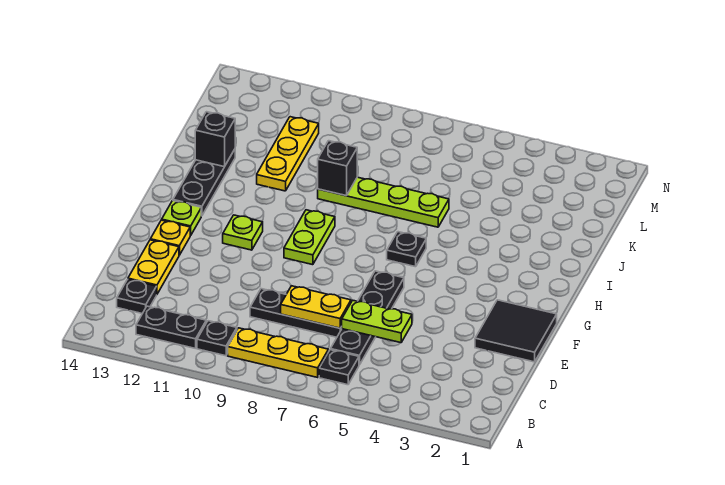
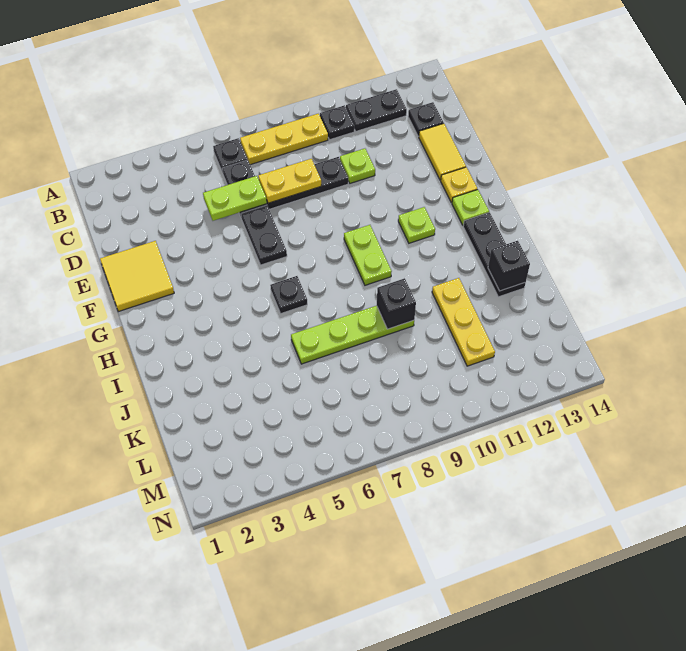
none -> lime plate D10 level 1
yellow plate D13:E13 level 1 -> yellow tile D13:E13 level 1
black tile E1:F2 level 1 -> yellow tile E1:F2 level 1

